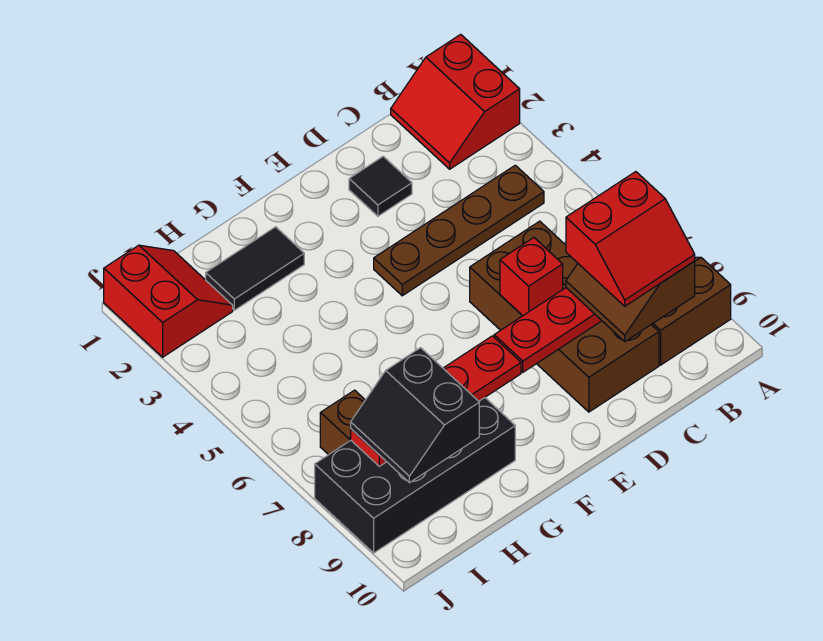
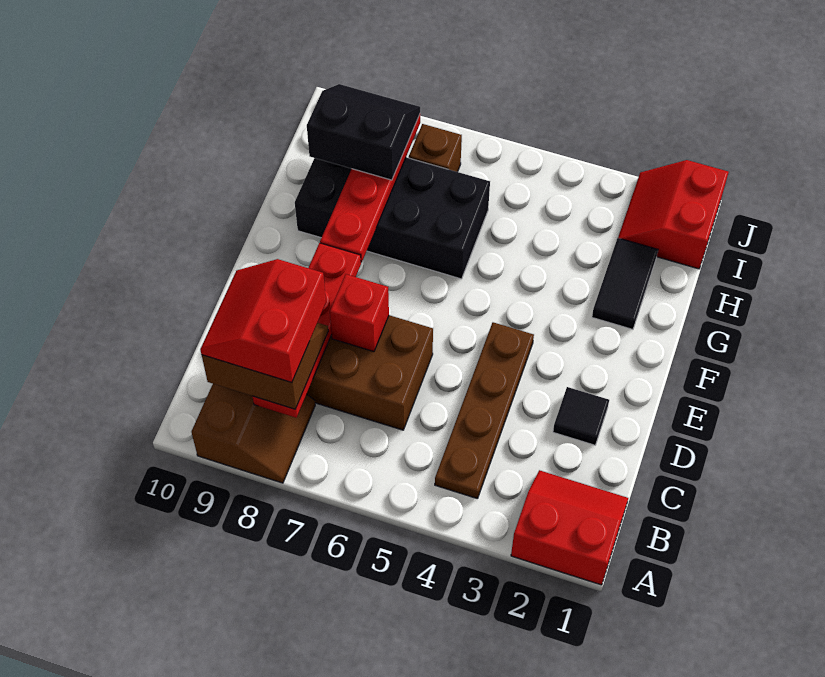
black brick G8:J9 level 1 -> black brick G6:H9 level 1
red slope I1:J2 level 1 top J -> red slope I1:J2 level 1 top 1

